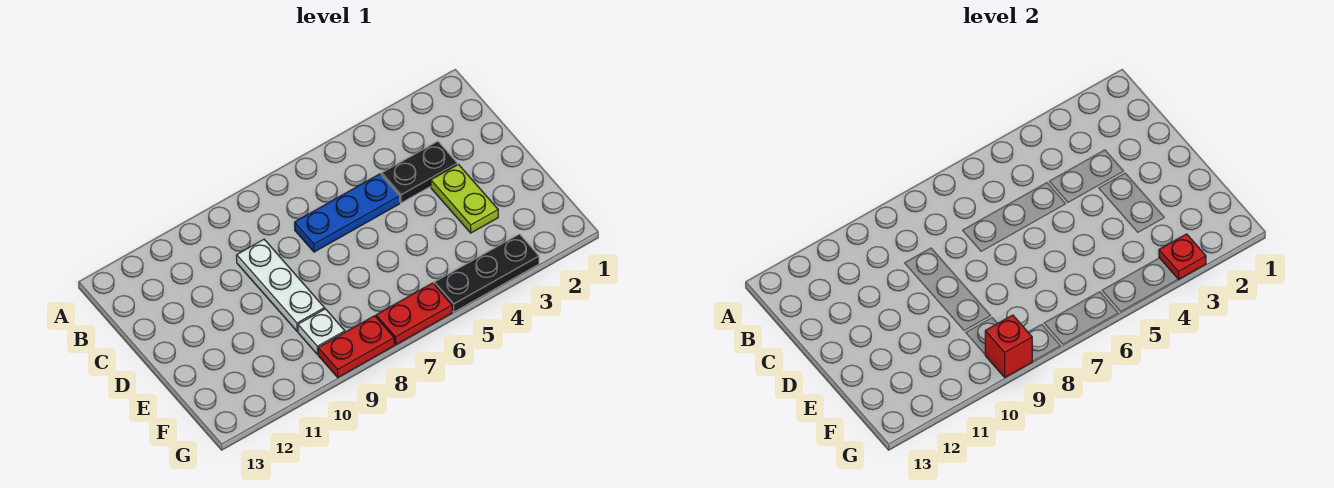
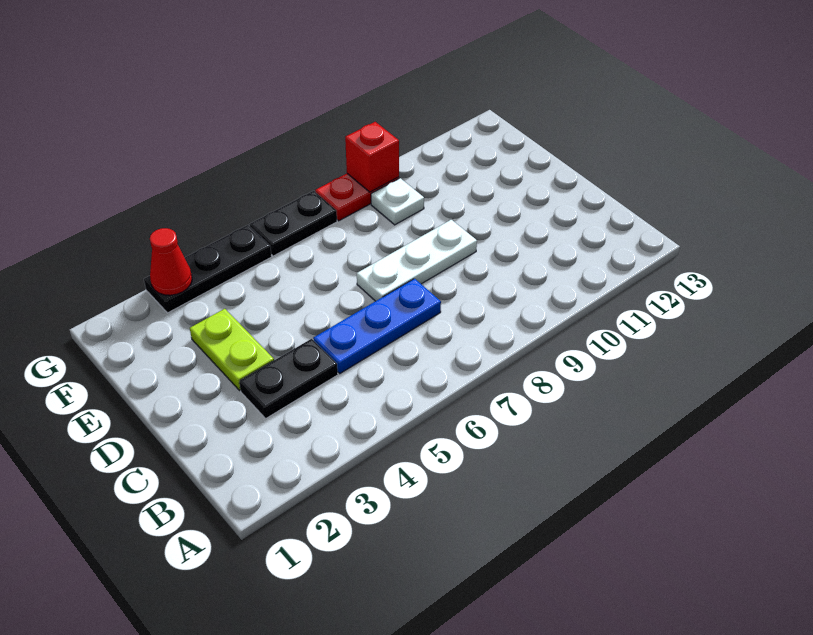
white plate C9:E9 level 1 -> white plate D7:D9 level 1
red plate G3 level 2 -> red cone G3 level 2
red plate G6:G7 level 1 -> black plate G6:G7 level 1

